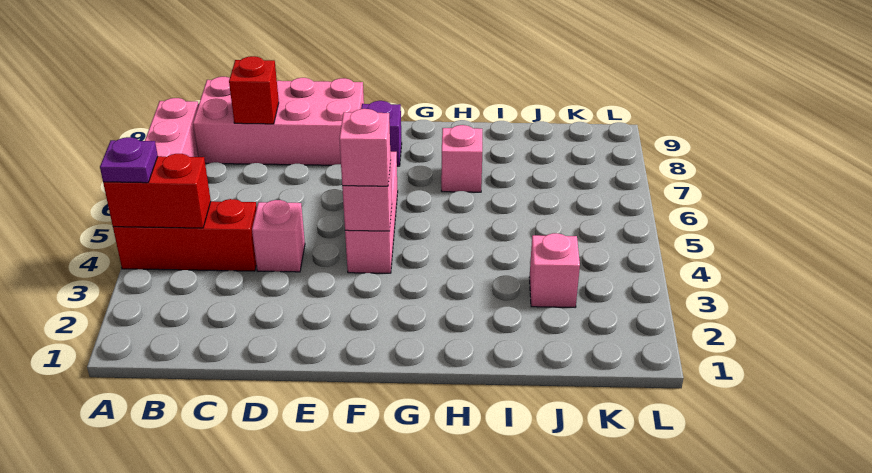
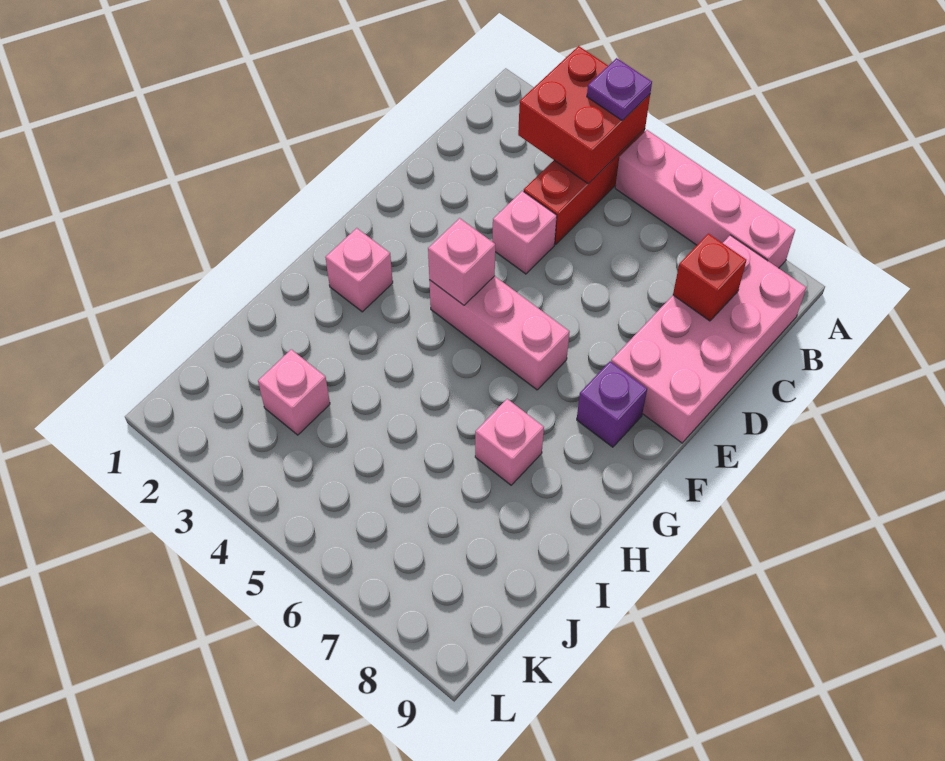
red brick A4:B4 level 2 -> red brick A3:B4 level 2
pink brick F4 level 3 -> pink brick G2 level 1

